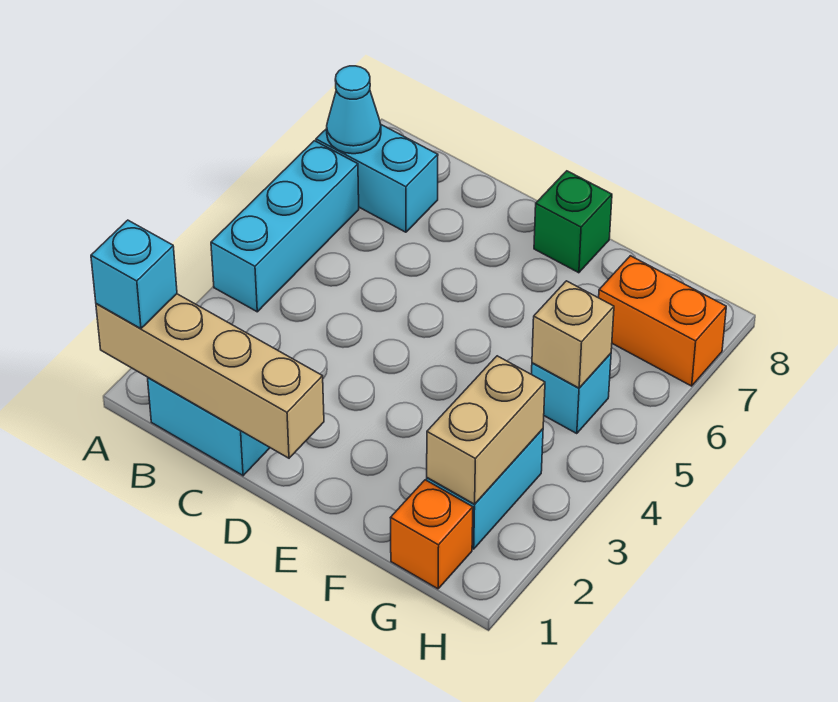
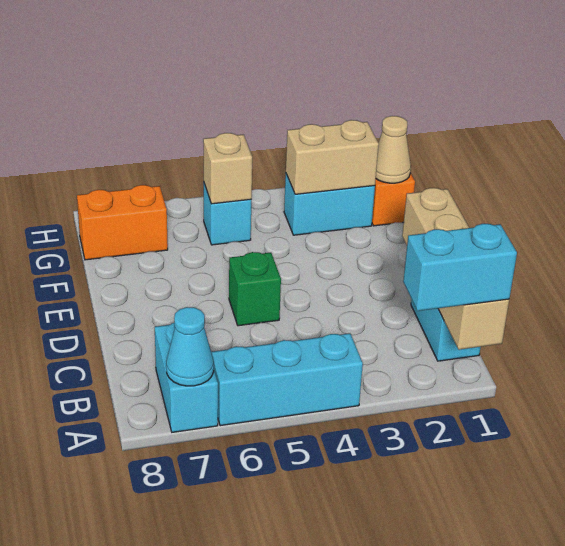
cyan brick A1 level 3 -> cyan brick A1:A2 level 3
green brick E8 level 1 -> green brick D5 level 1
none -> tan cone G1 level 2
orange brick G7:H7 level 1 -> orange brick G7:G8 level 1

